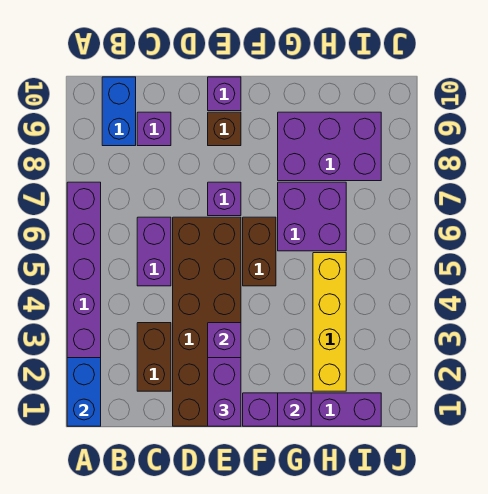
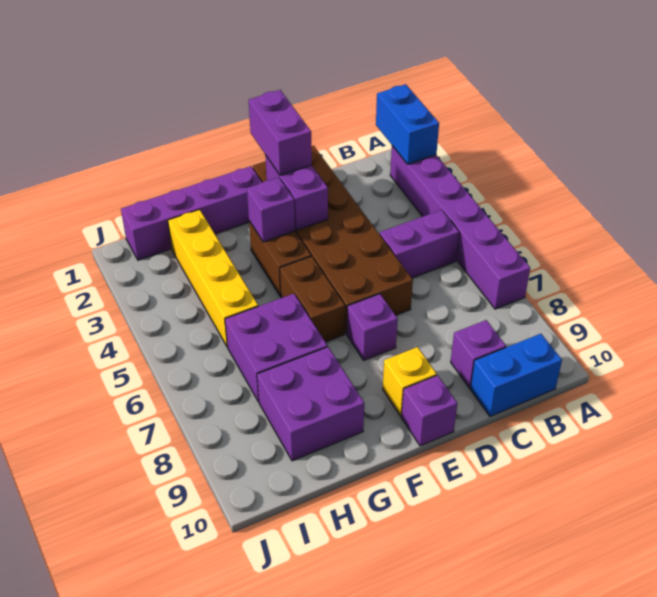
blue brick B9:B10 level 1 -> blue brick B10:C10 level 1
brown brick C2:C3 level 1 -> brown brick F3:F4 level 1
purple brick C5:C6 level 1 -> purple brick B5:C5 level 1
brown brick E9 level 1 -> yellow brick E9 level 1
purple brick G1 level 2 -> purple brick F3 level 2
purple brick G8:I9 level 1 -> purple brick G8:H9 level 1

